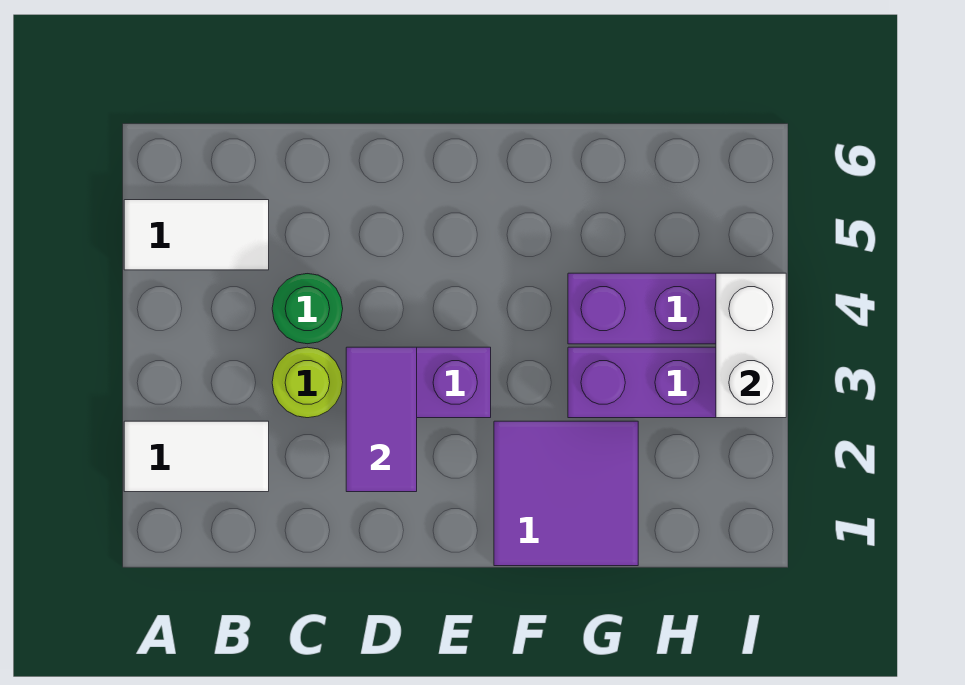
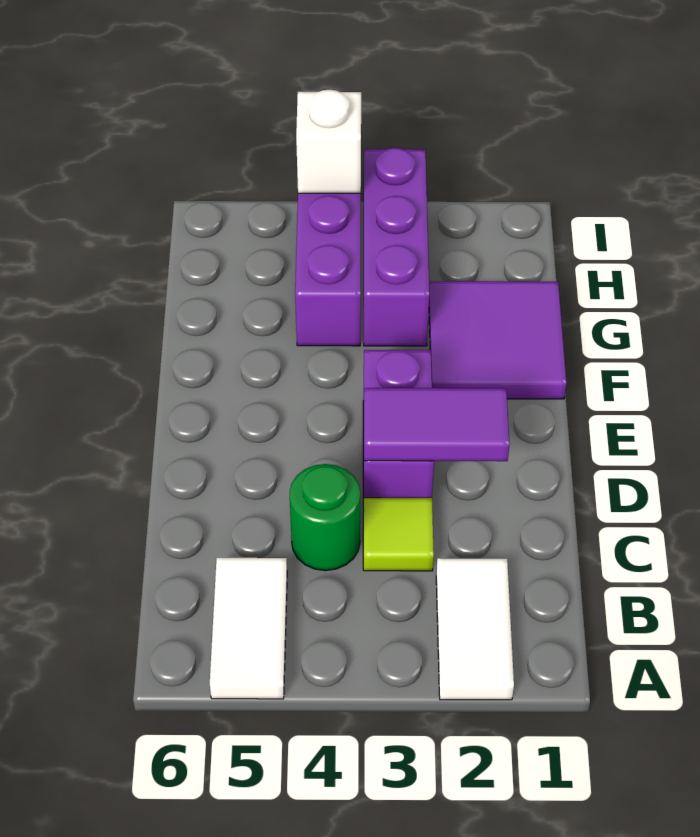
lime round brick C3 level 1 -> lime tile C3 level 1
white brick I3:I4 level 2 -> white brick I4 level 2

